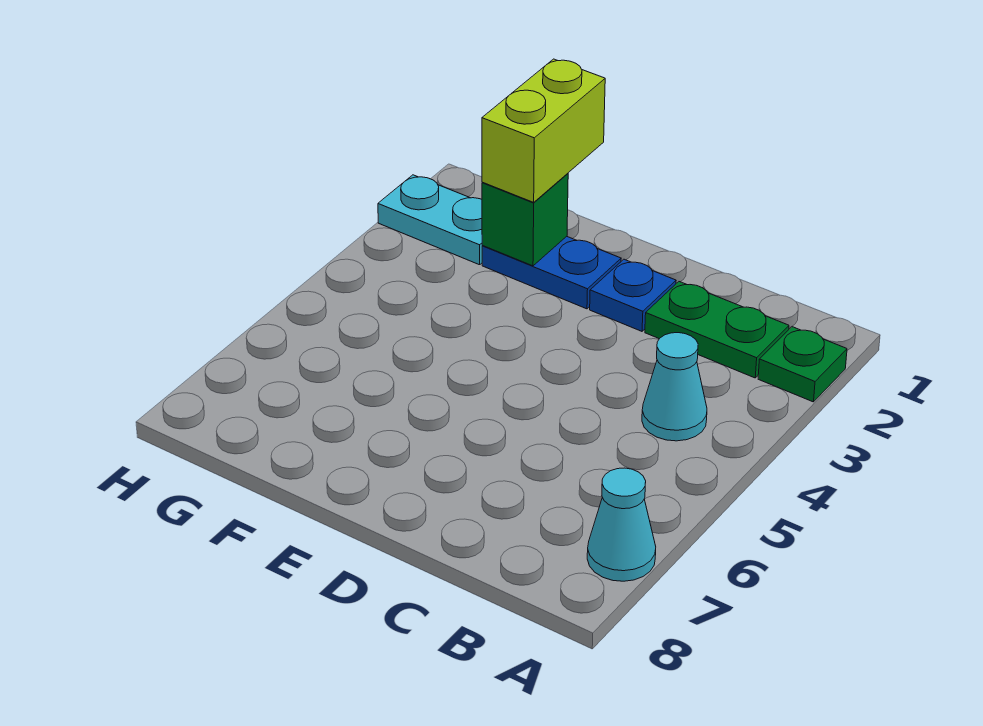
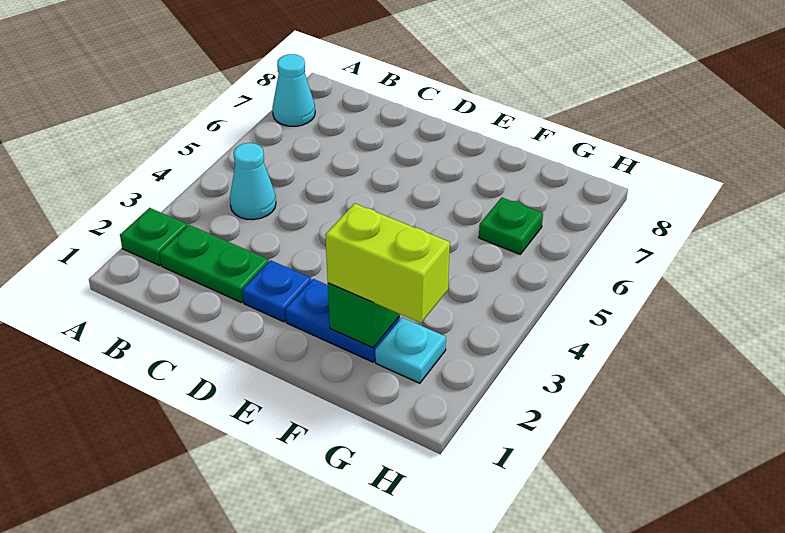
lime brick F1:F2 level 3 -> lime brick F2:G2 level 3
cyan plate G2:H2 level 1 -> cyan plate G2 level 1
none -> green plate G6 level 1

